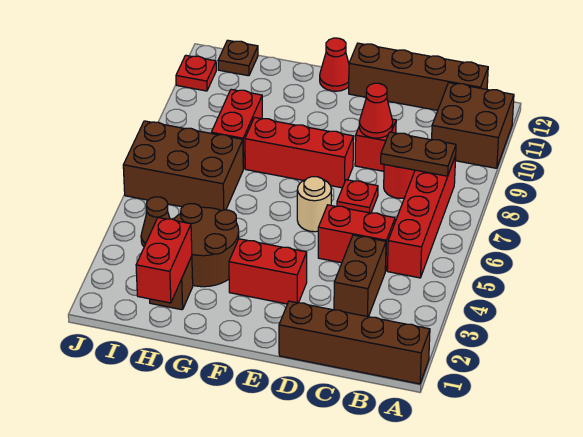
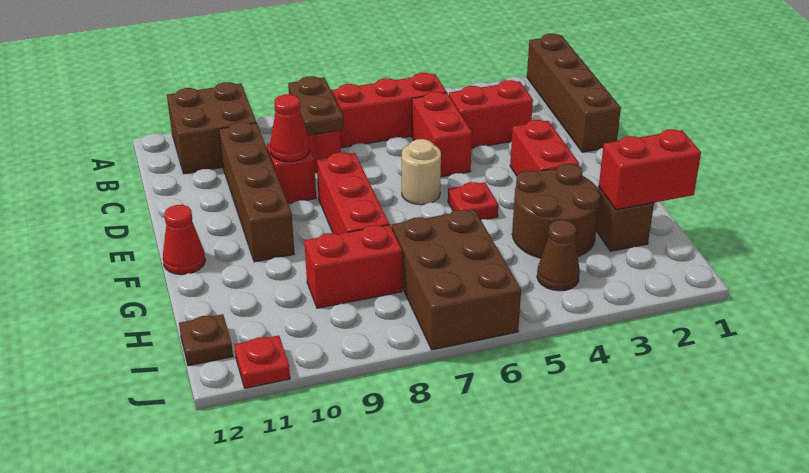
brown brick B12:E12 level 1 -> brown brick C10:F10 level 1
brown brick C3:C4 level 1 -> red brick C3:C4 level 1
red plate D7 level 1 -> red plate F5 level 1

